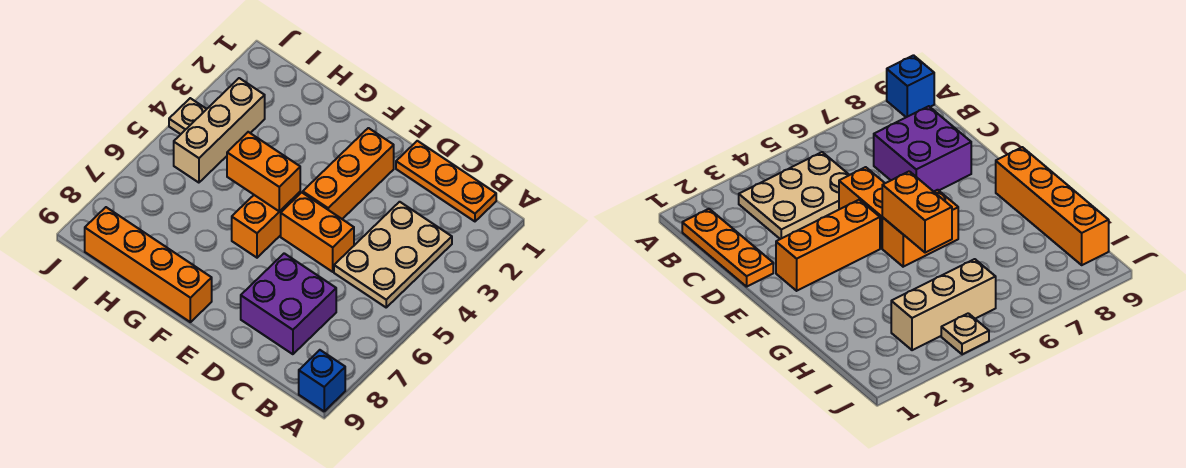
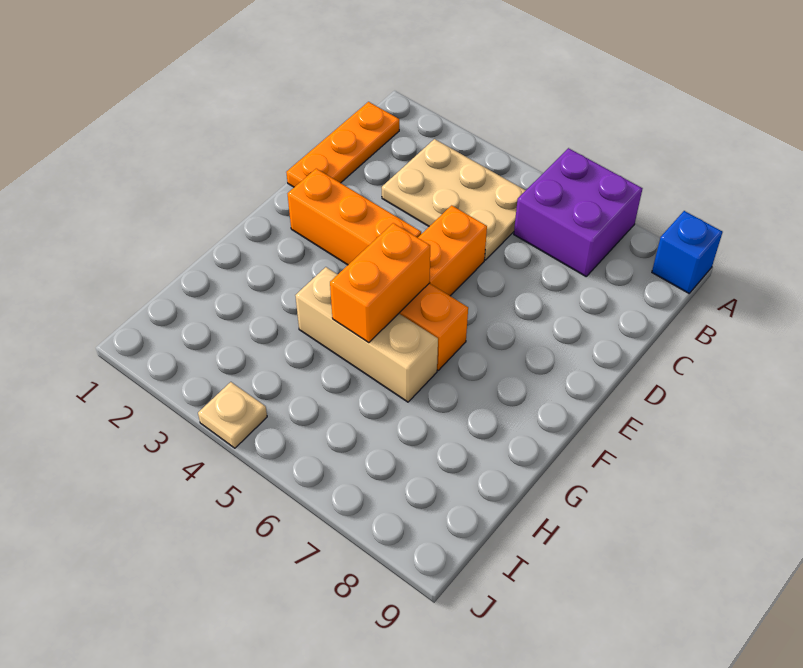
purple brick C7:D8 level 1 -> purple brick A6:B7 level 1
orange brick F9:I9 level 1 -> none
tan brick I3:I5 level 1 -> tan brick G4:G6 level 1

